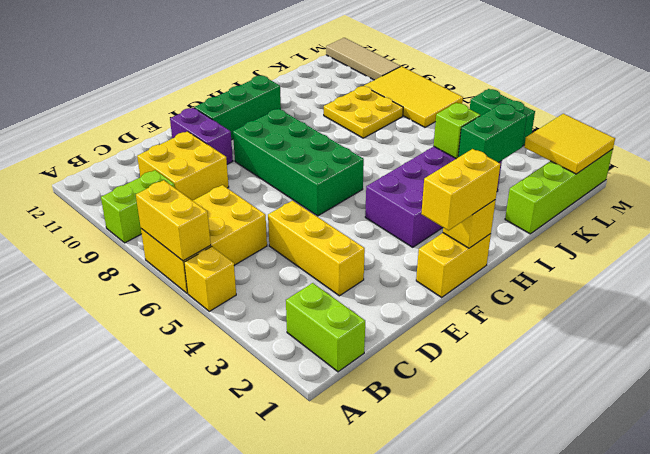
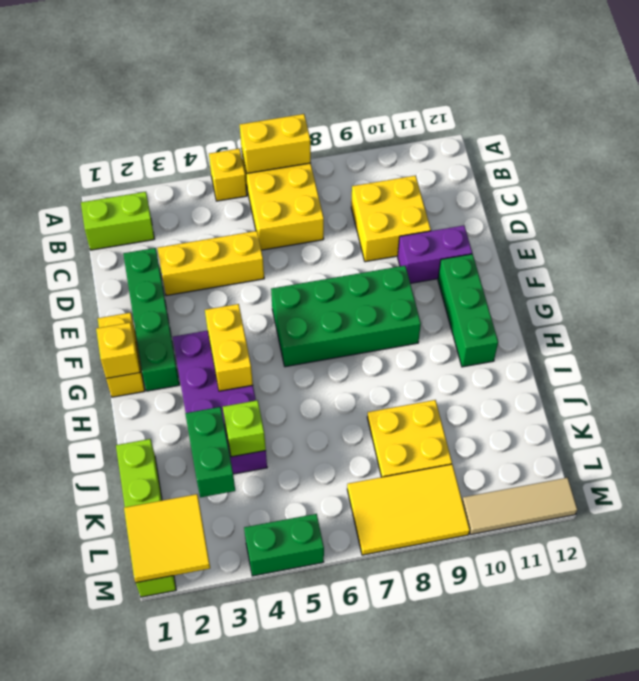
lime brick A9:B9 level 1 -> none
none -> green brick D2:G2 level 1
yellow brick F1:G1 level 3 -> yellow brick G4:H4 level 2

